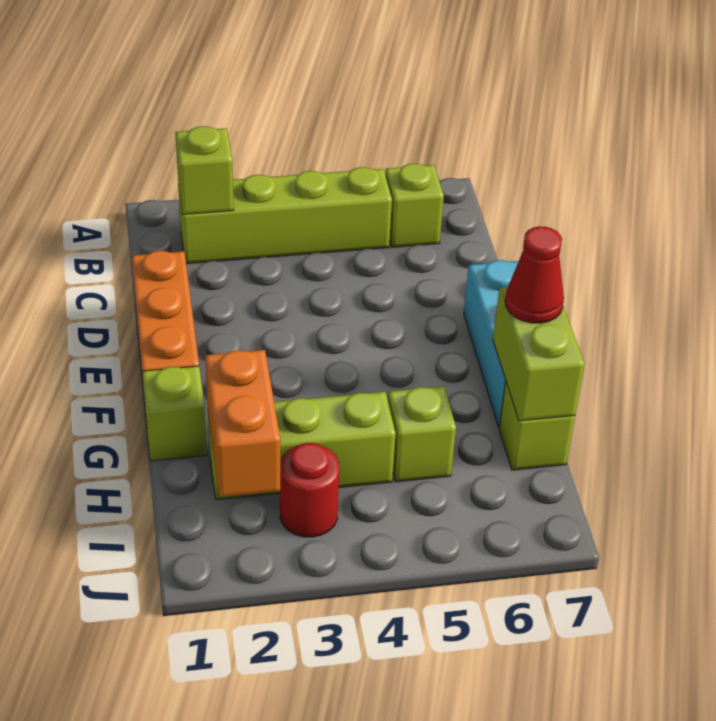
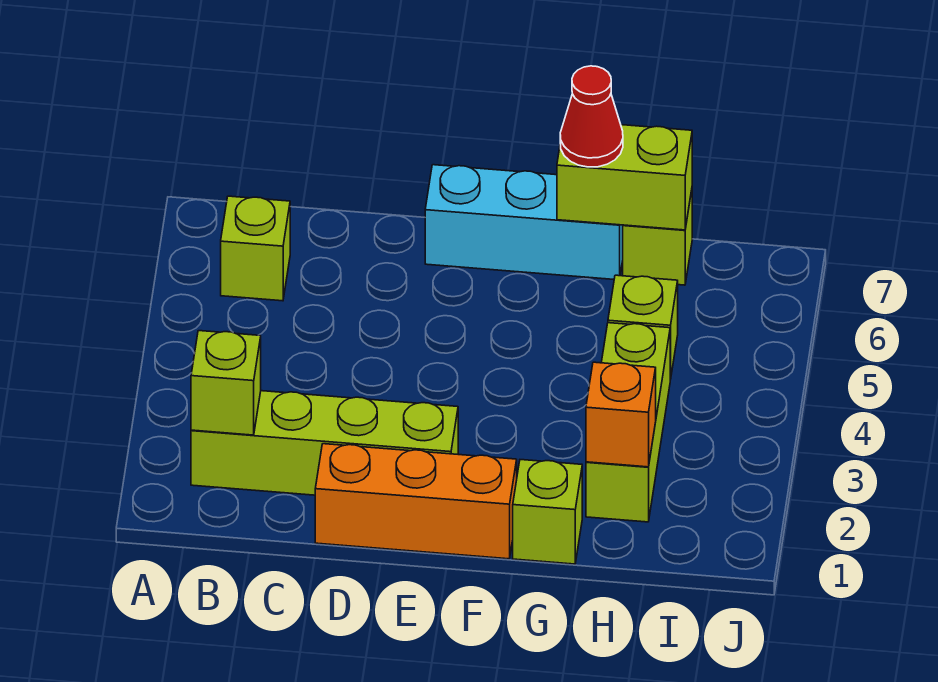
lime brick B2:B5 level 1 -> lime brick B2:E2 level 1
orange brick H2:I2 level 2 -> orange brick H2 level 2
red round brick I3 level 1 -> none

